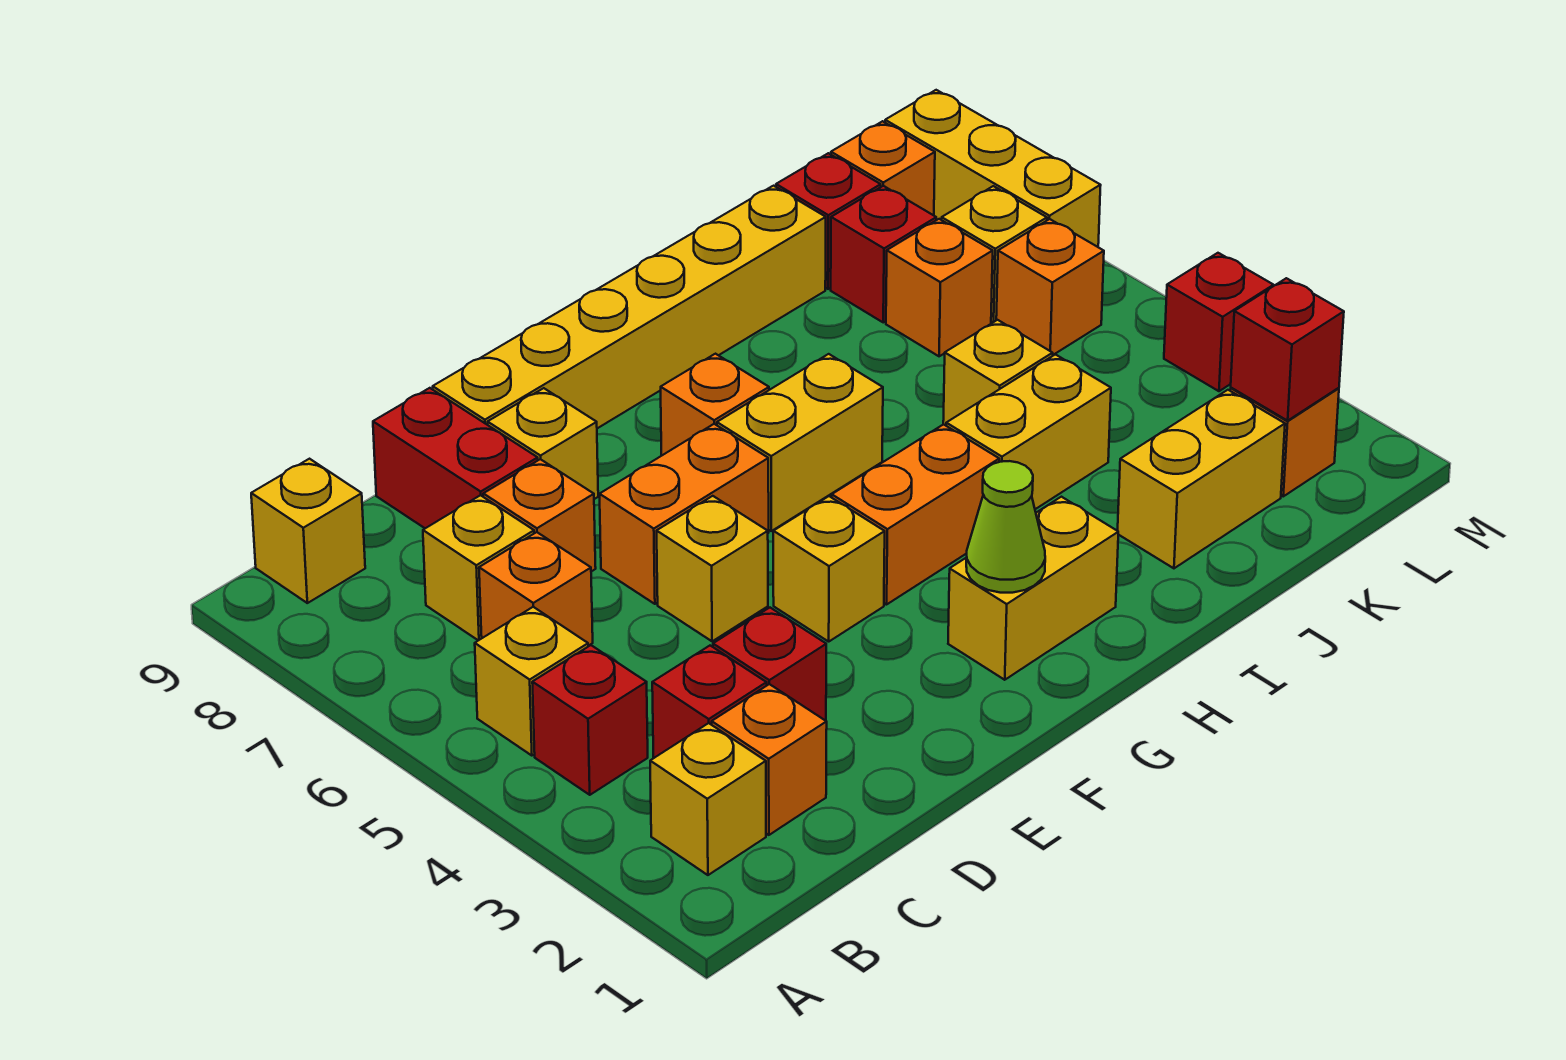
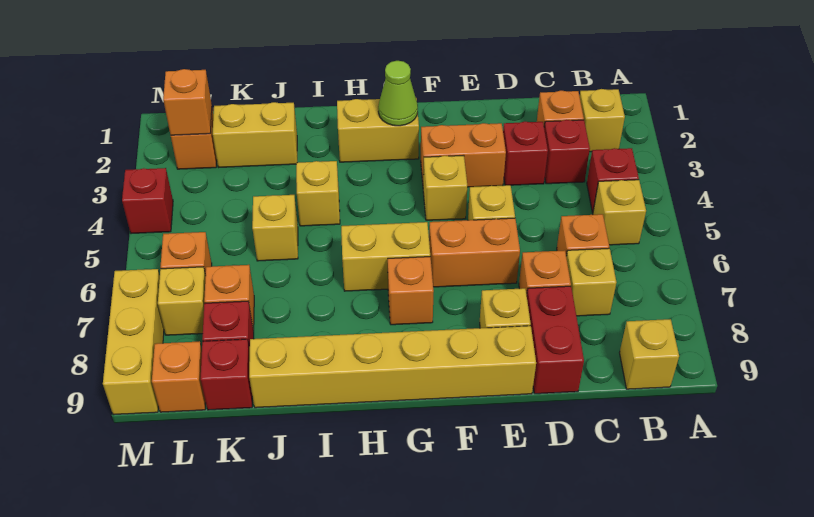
orange brick G4:H4 level 1 -> orange brick E3:F3 level 1
yellow brick I4:J4 level 1 -> yellow brick I4 level 1
red brick L2 level 2 -> orange brick L2 level 2

